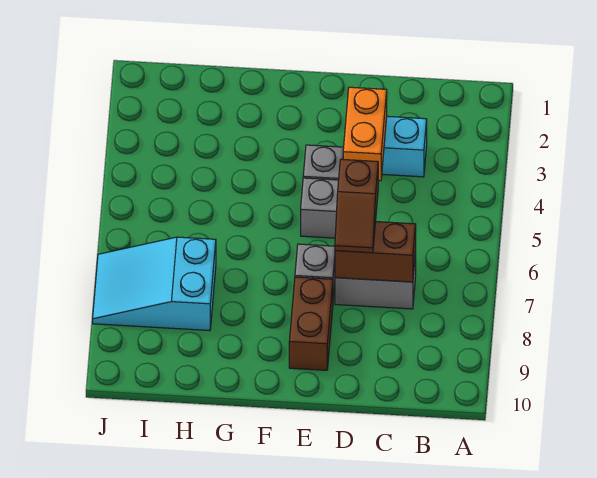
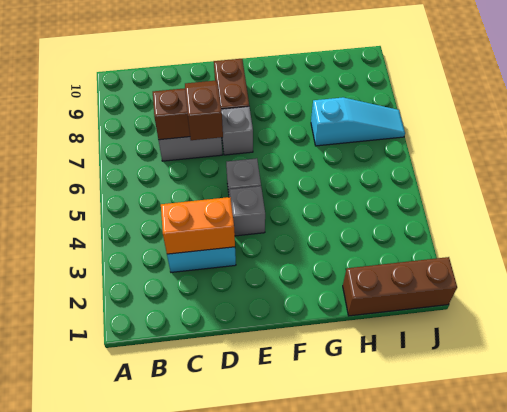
orange brick D3:D4 level 2 -> orange brick C3:D3 level 2
none -> brown brick H1:J1 level 1
cyan slope H7:J8 level 1 top H -> cyan slope H7:J7 level 1 top H

